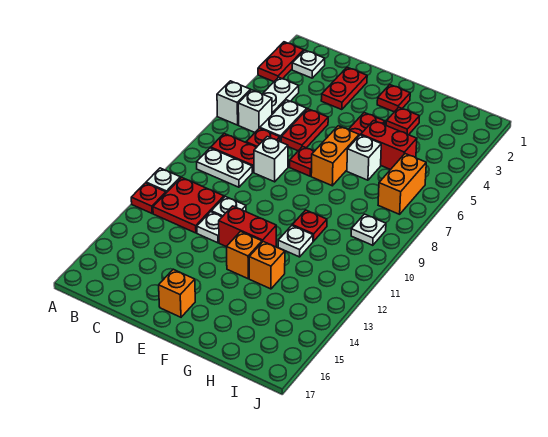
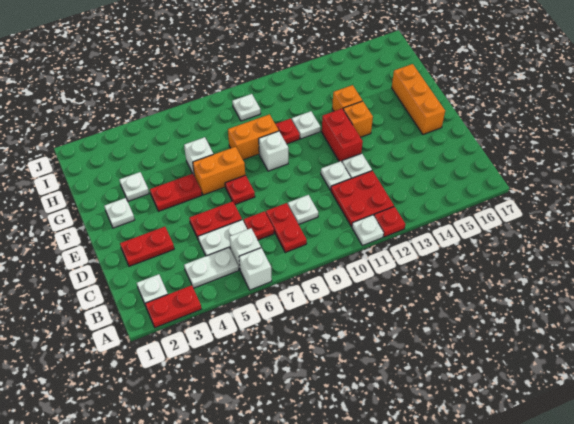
white plate B9:C9 level 1 -> white plate C9 level 1
white brick D8 level 1 -> white brick F9 level 1
orange brick E16 level 1 -> orange brick E16:G16 level 1
red plate F2 level 1 -> white plate F2 level 1
red plate G3 level 1 -> white plate G3 level 1
red brick G5:H5 level 1 -> none
orange brick I6:I7 level 1 -> orange brick G8:G9 level 1

